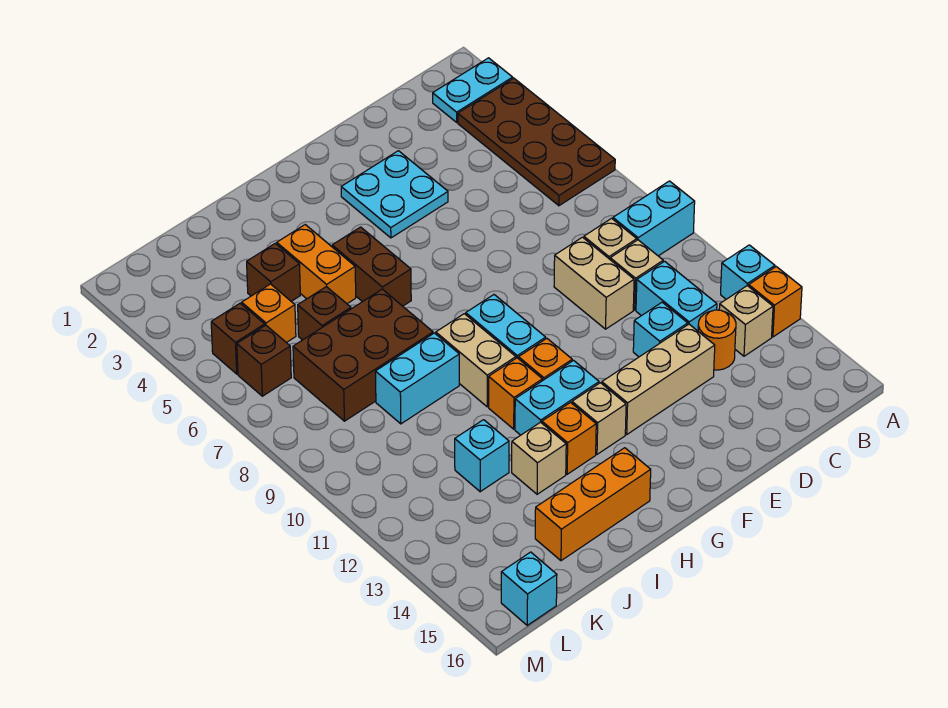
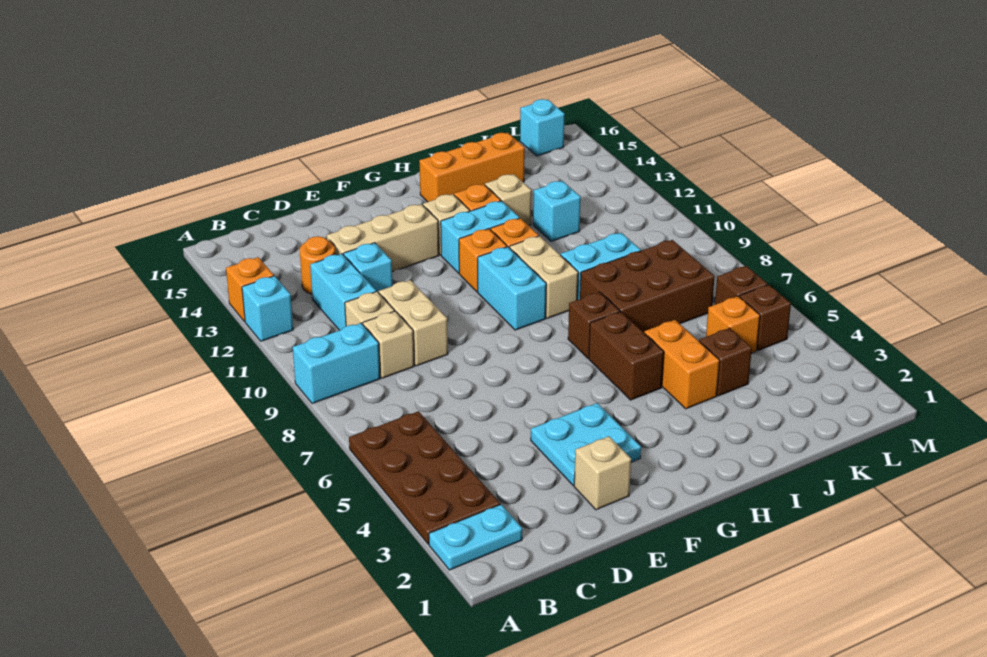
tan brick B13 level 1 -> tan brick E2 level 1
brown brick J6 level 1 -> brown brick H7 level 1

